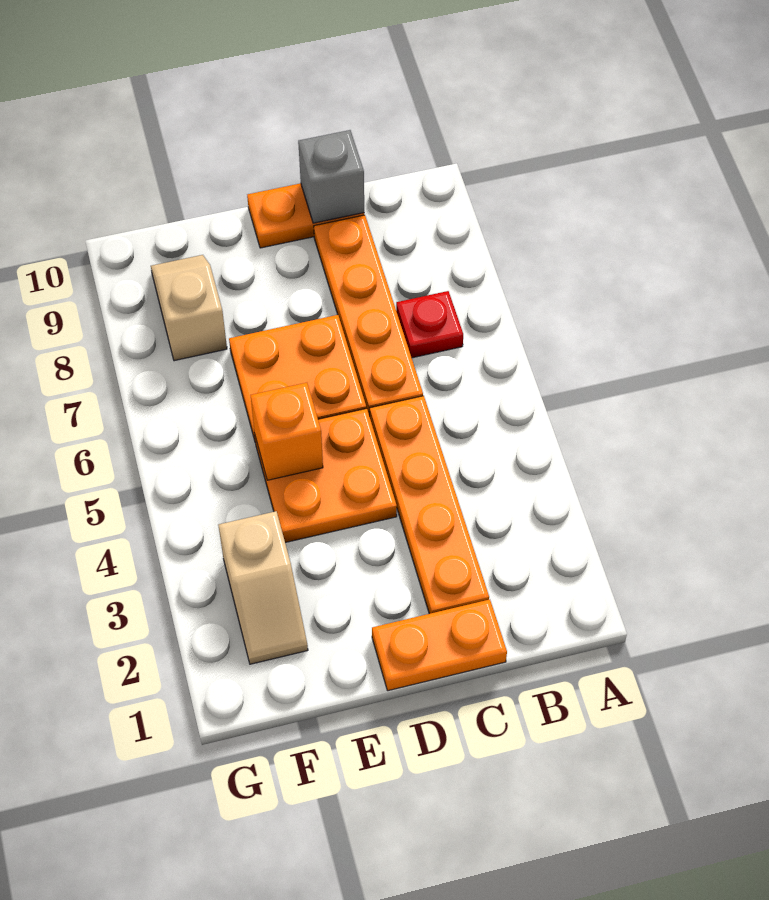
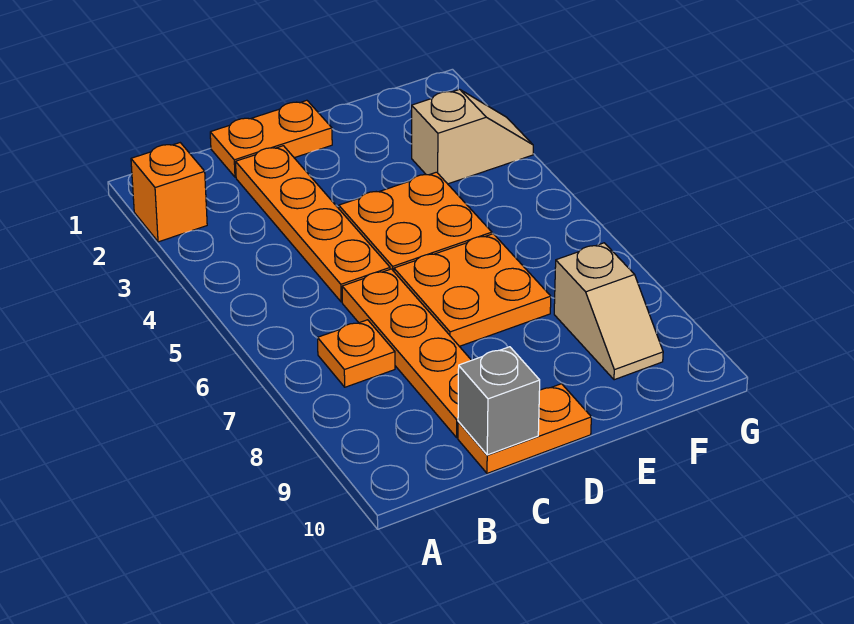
red plate B7 level 1 -> orange plate B7 level 1
orange brick E5 level 2 -> orange brick A2 level 1
tan slope F2:F3 level 1 top 3 -> tan slope F3:G3 level 1 top F

